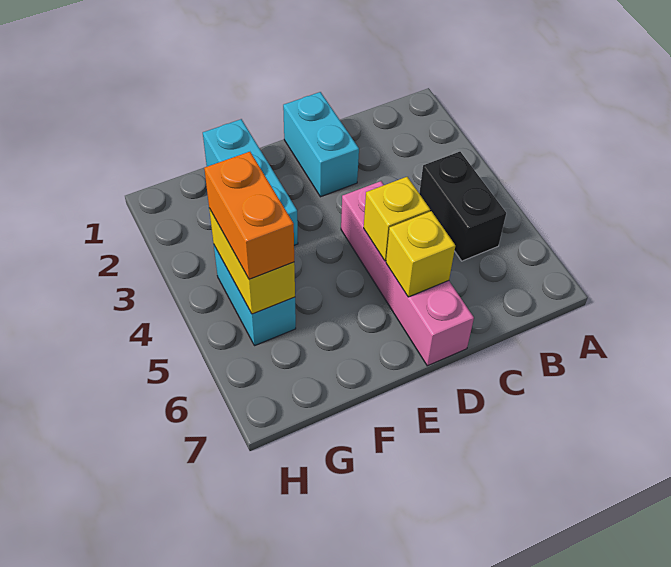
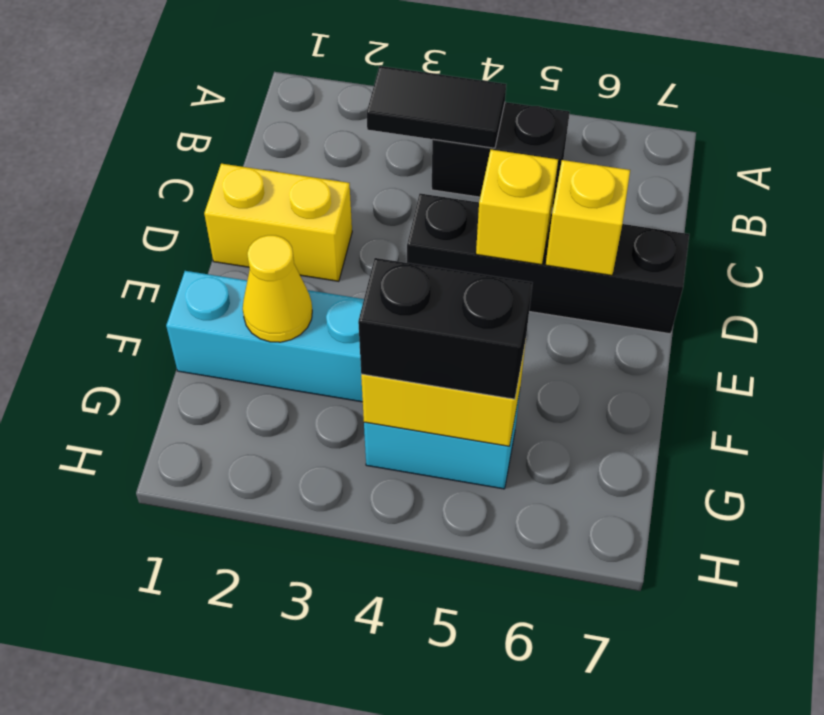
none -> black tile B3:B4 level 2
cyan brick D1:D2 level 1 -> yellow brick D1:D2 level 1
pink brick D4:D7 level 1 -> black brick D4:D7 level 1
none -> yellow cone F2 level 2
orange brick G4:G5 level 3 -> black brick G4:G5 level 3

